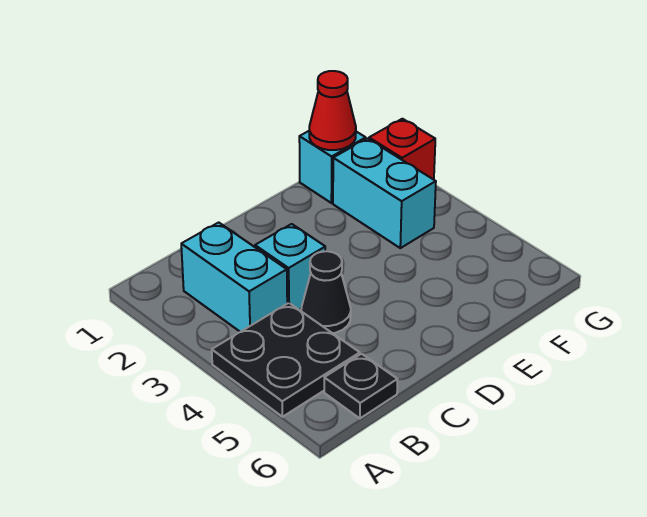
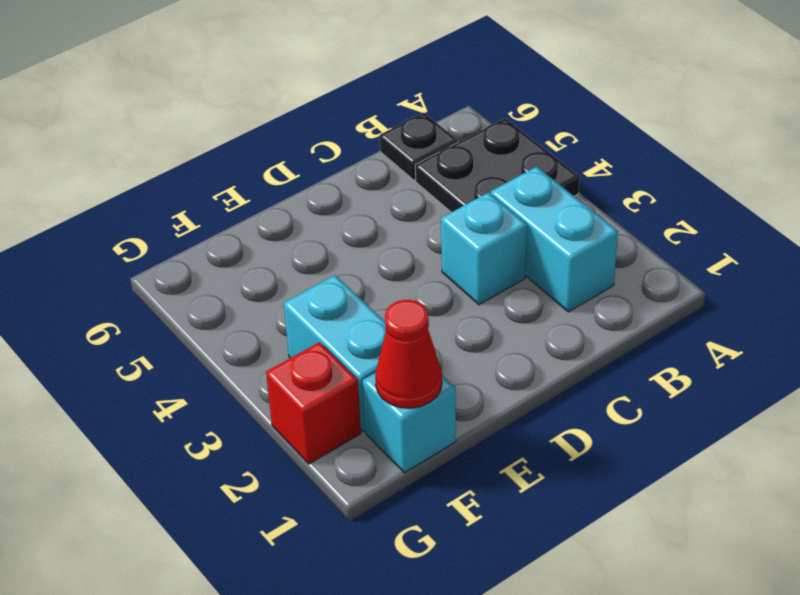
black cone C4 level 1 -> none

